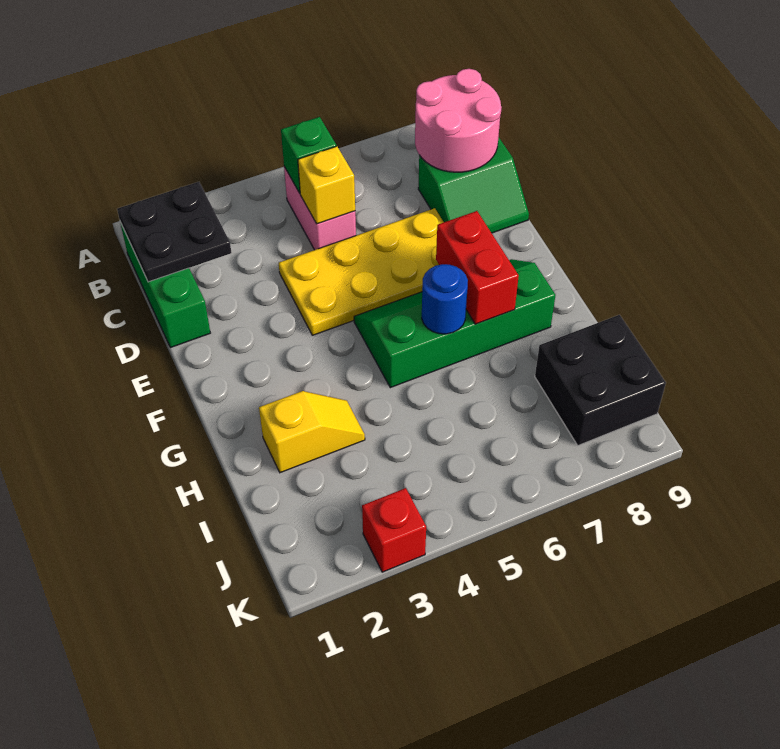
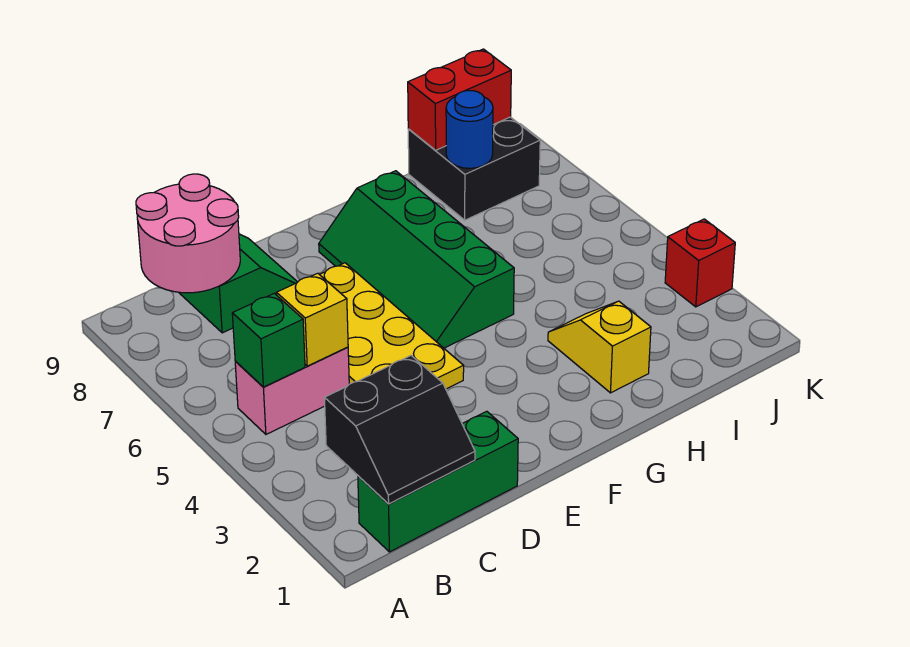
black plate B1:C2 level 2 -> black slope B1:C2 level 2 top 2
red brick F7:G7 level 2 -> red brick I9:J9 level 2
blue round brick G6 level 2 -> blue round brick I8 level 2

